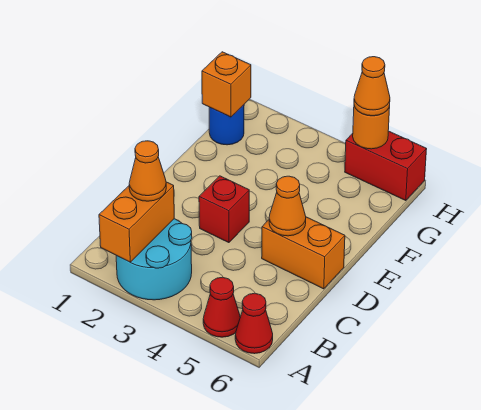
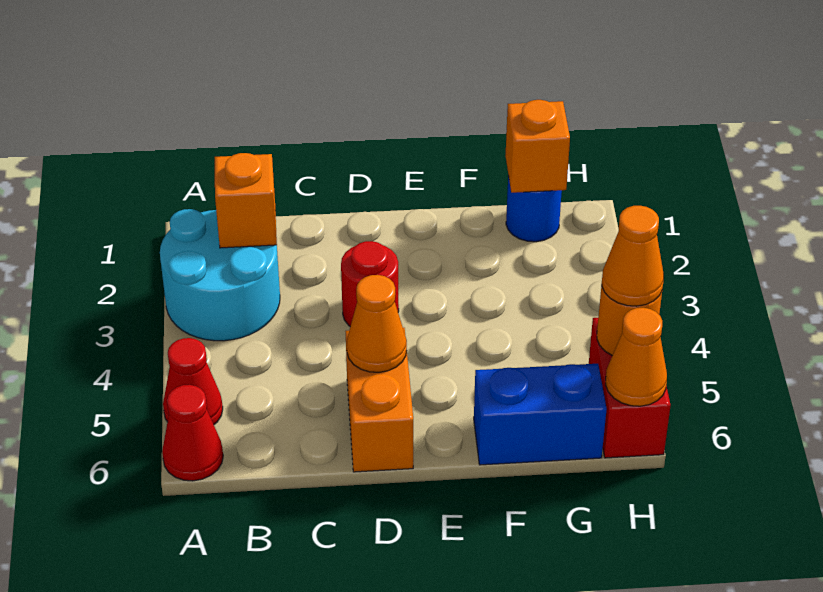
orange brick A2:B2 level 2 -> orange brick B2 level 2
orange cone B2 level 3 -> orange cone H6 level 2
red brick D3 level 1 -> red round brick D3 level 1
none -> blue brick F6:G6 level 1

